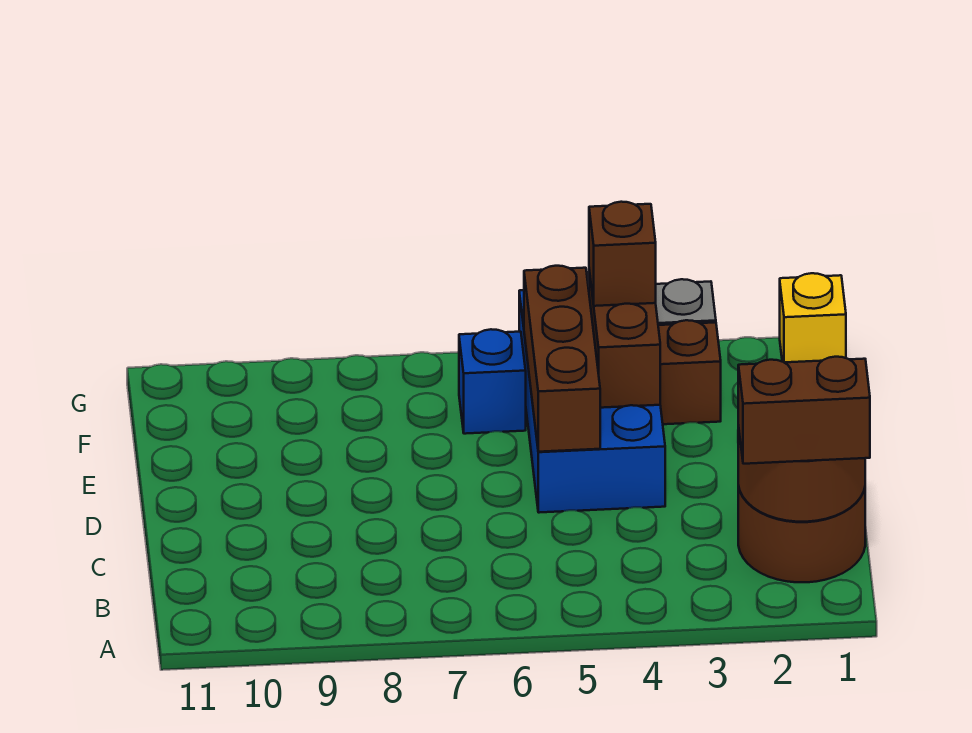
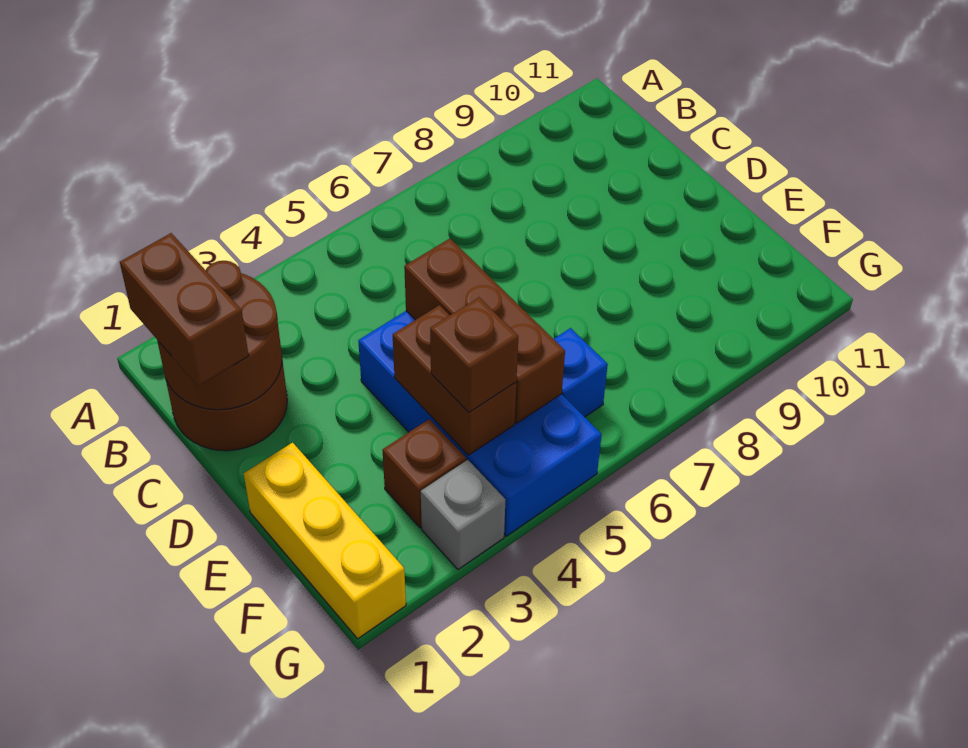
brown brick B1:B2 level 3 -> brown brick B1:C1 level 3
yellow brick G1 level 1 -> yellow brick E1:G1 level 1

